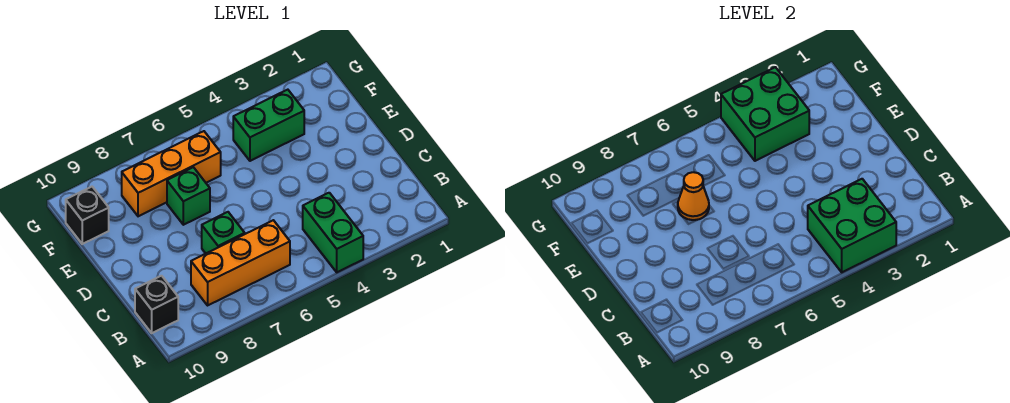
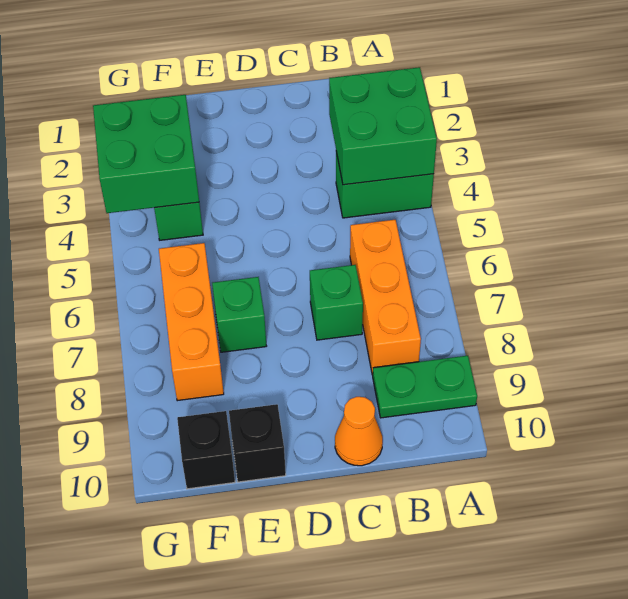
none -> green plate A9:B9 level 1
black brick B10 level 1 -> black brick E10 level 1
orange cone E7 level 2 -> orange cone C10 level 1

